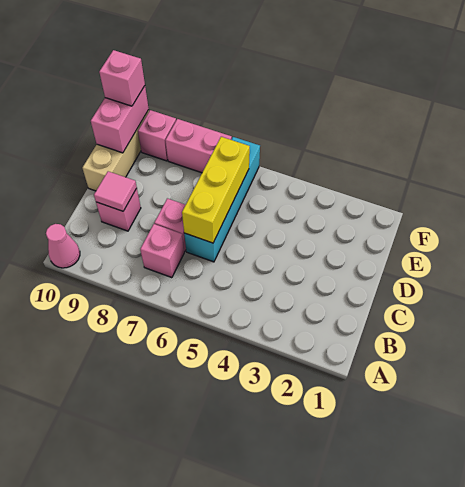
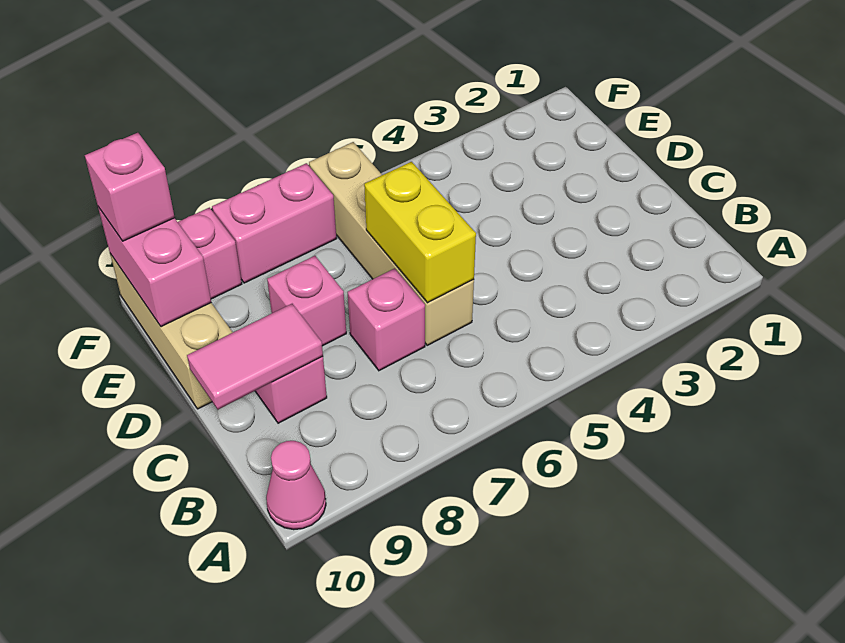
pink brick B7 level 1 -> pink brick D8 level 1
cyan brick C6:F6 level 1 -> tan brick C6:F6 level 1
yellow brick C6:E6 level 2 -> yellow brick C6:D6 level 2
pink tile C9 level 2 -> pink tile C9:C10 level 2

